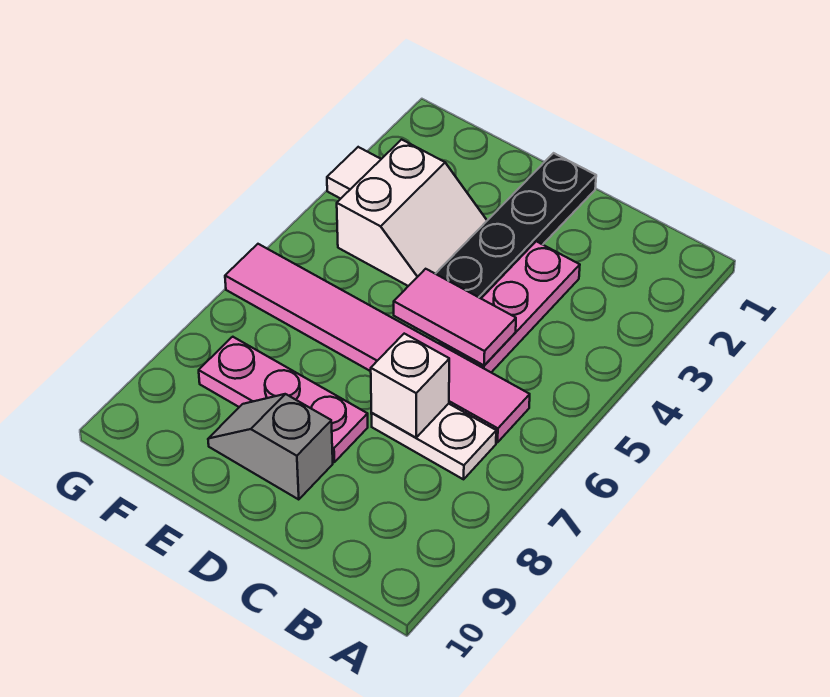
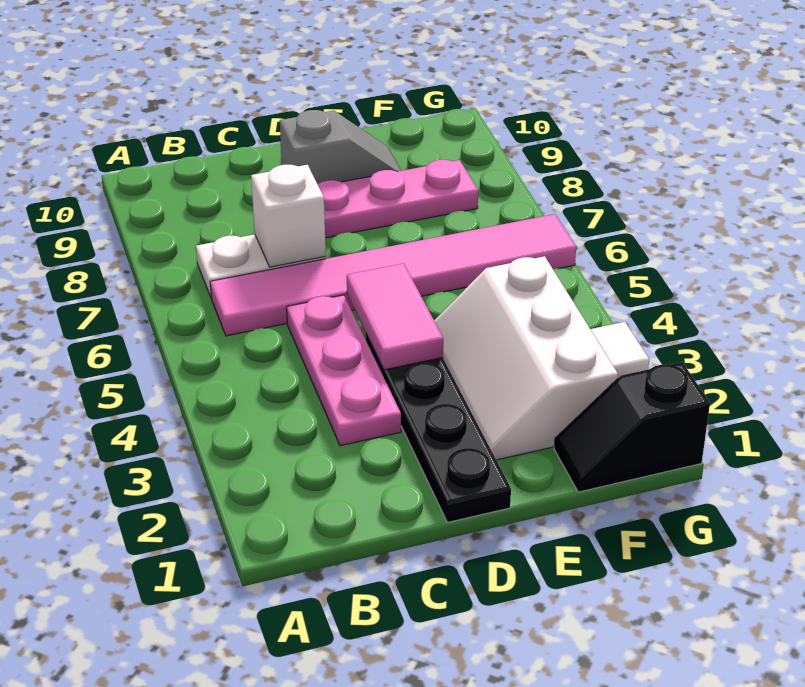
pink tile C5:D5 level 2 -> pink tile D4:D5 level 2
white slope E3:F4 level 1 top F -> white slope E2:F4 level 1 top F
none -> black slope F1:G1 level 1 top G

